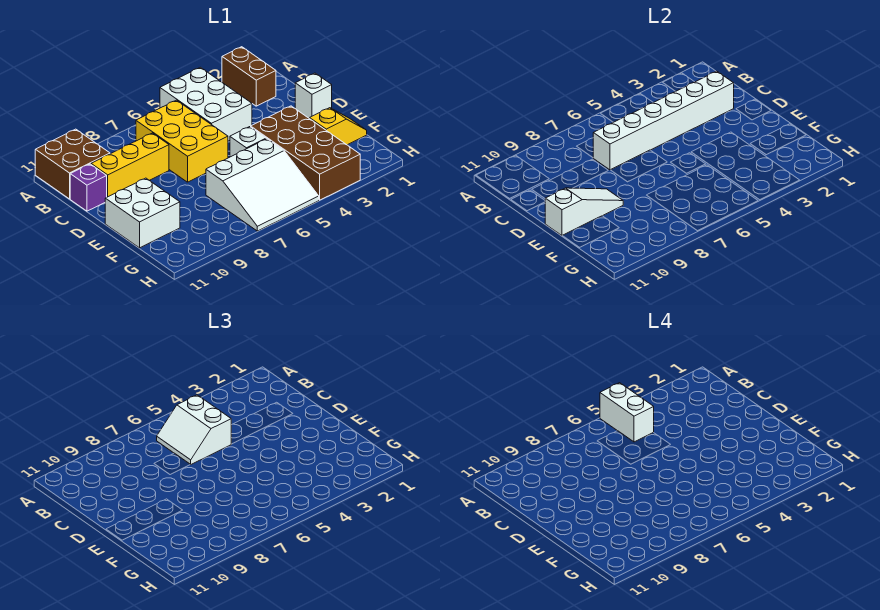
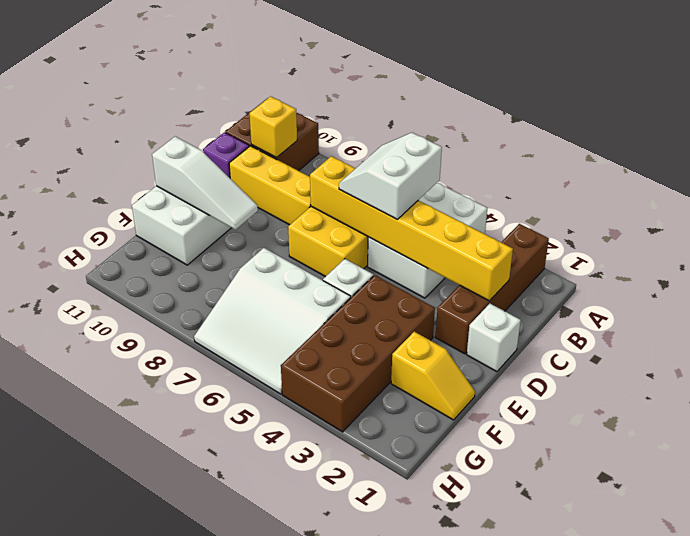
brown brick A2:B2 level 1 -> brown brick A2:D2 level 1
white brick A5:B5 level 4 -> none
none -> yellow brick B10 level 2
white brick C2:C7 level 2 -> yellow brick C2:C7 level 2

